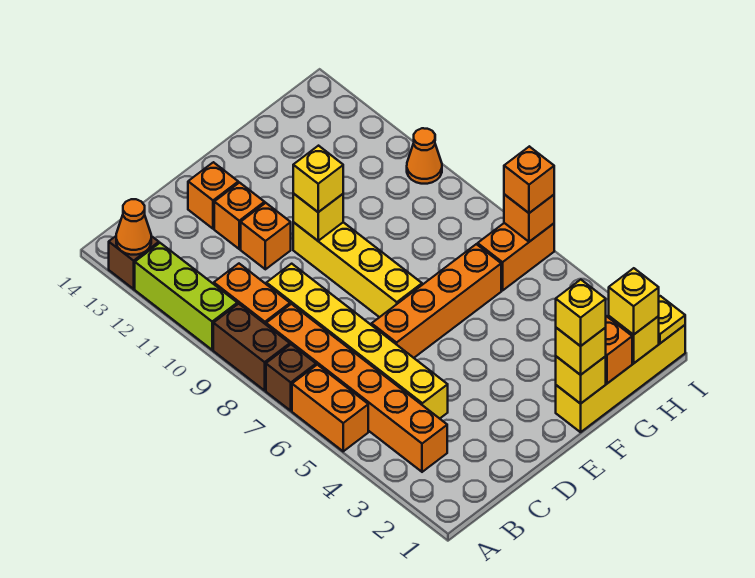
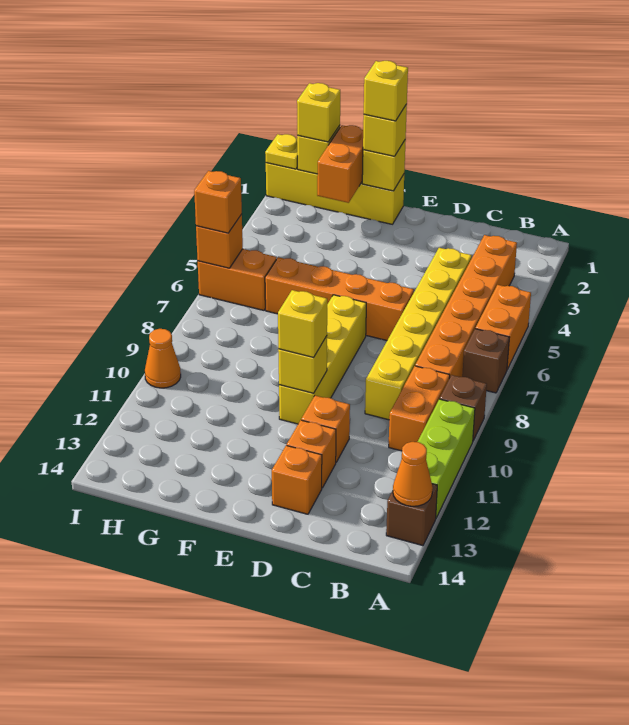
brown brick A8:A9 level 1 -> brown brick A9 level 1

